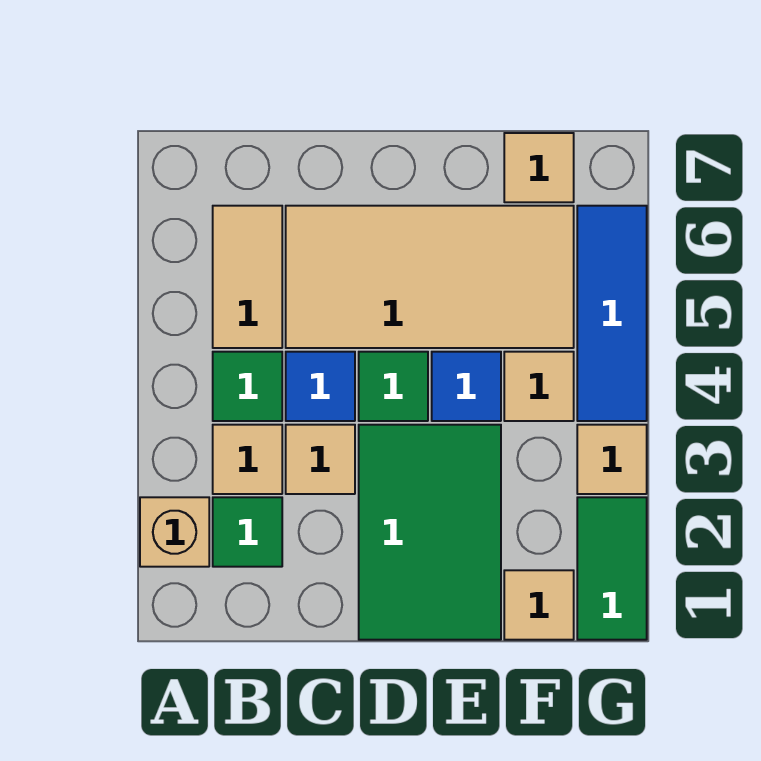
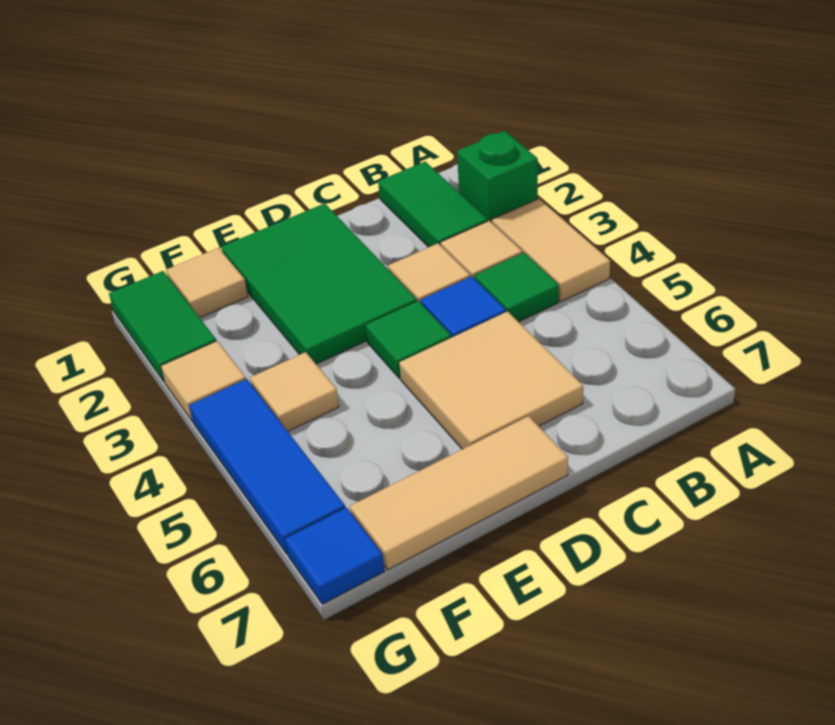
tan brick A2 level 1 -> green brick A2 level 1
green tile B2 level 1 -> green tile B1:B2 level 1
tan tile B5:B6 level 1 -> tan tile A3:A4 level 1
tan tile C5:F6 level 1 -> tan tile C5:D6 level 1
blue tile E4 level 1 -> blue tile G7 level 1
tan tile F7 level 1 -> tan tile D7:F7 level 1

